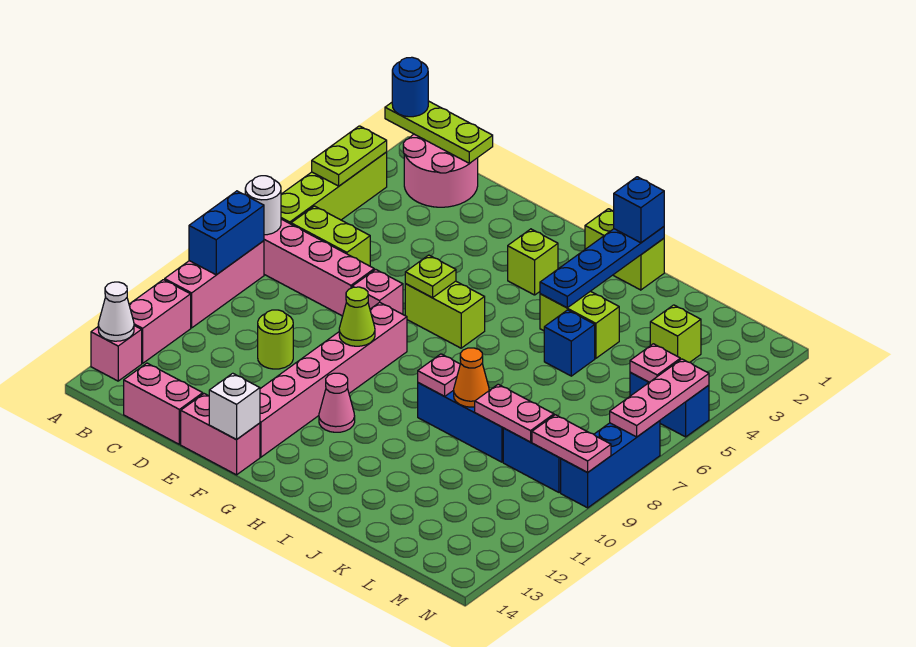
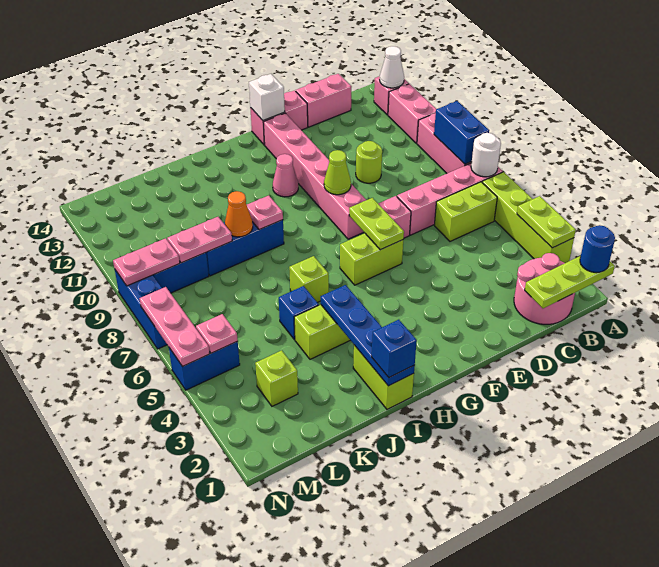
lime plate F6 level 2 -> lime plate F6:F7 level 2
lime brick G3 level 1 -> lime brick I6 level 1
lime brick H1:I1 level 1 -> lime brick I1:I2 level 1

